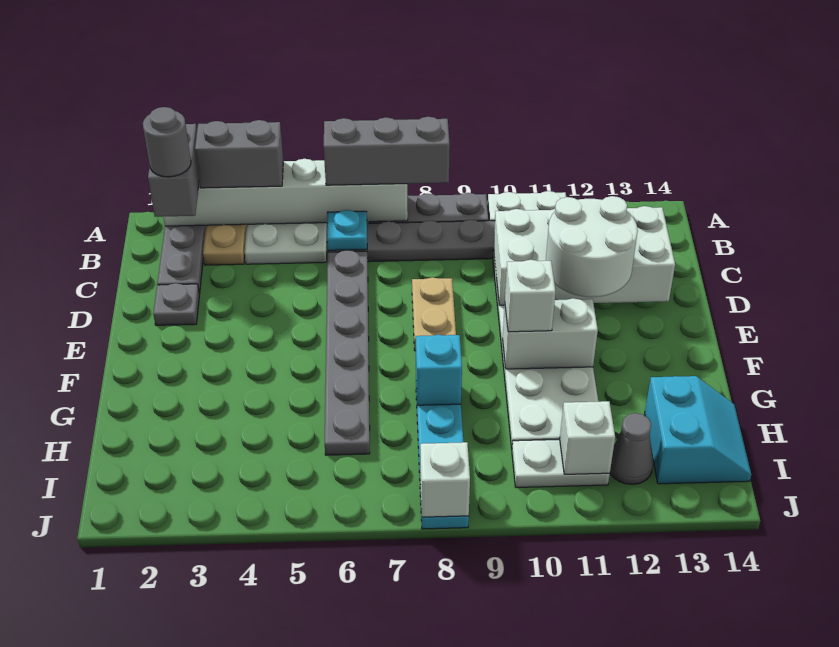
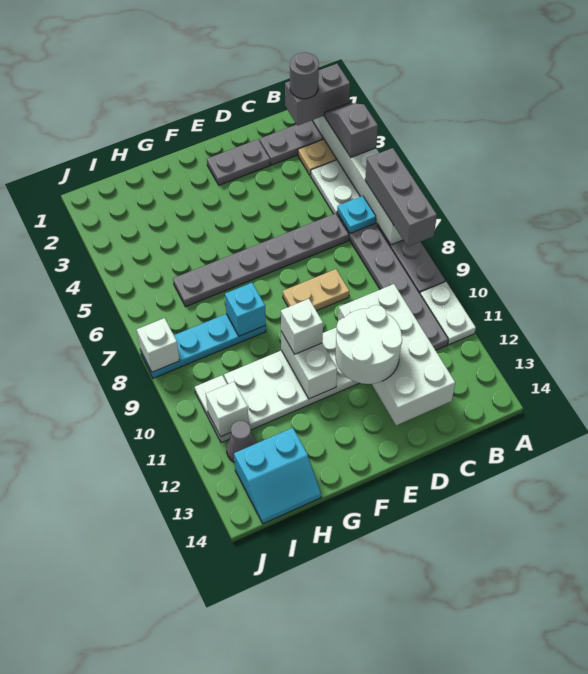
grey brick A3:A4 level 3 -> grey slope A3:A4 level 3 top 4
grey plate D2 level 1 -> grey plate D2:E2 level 1

